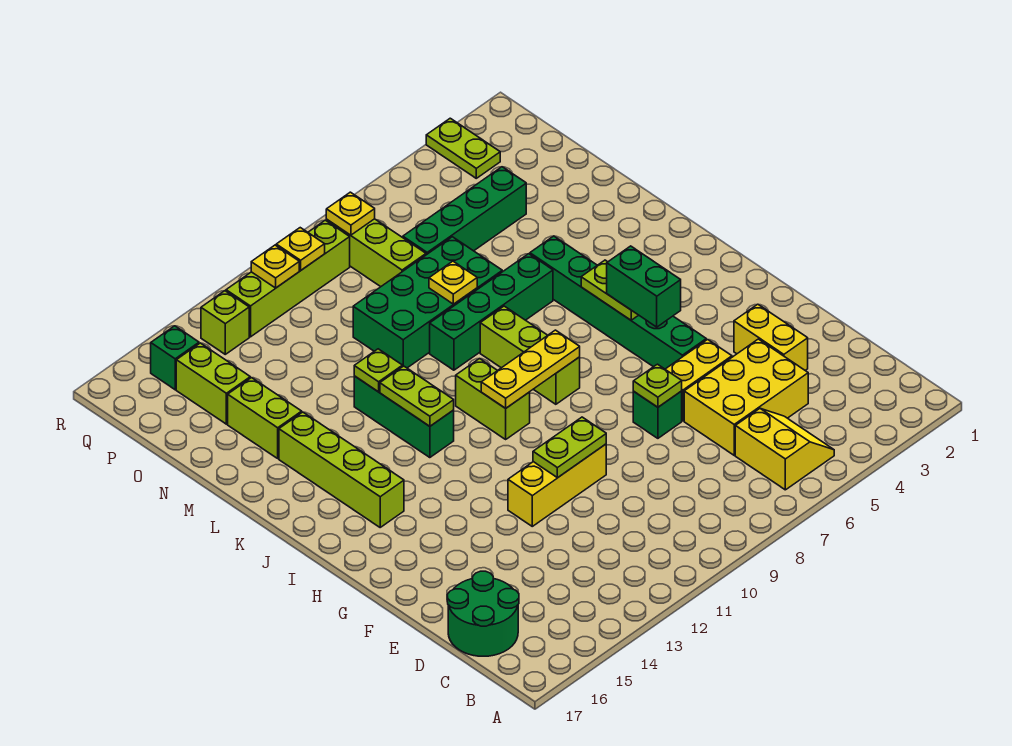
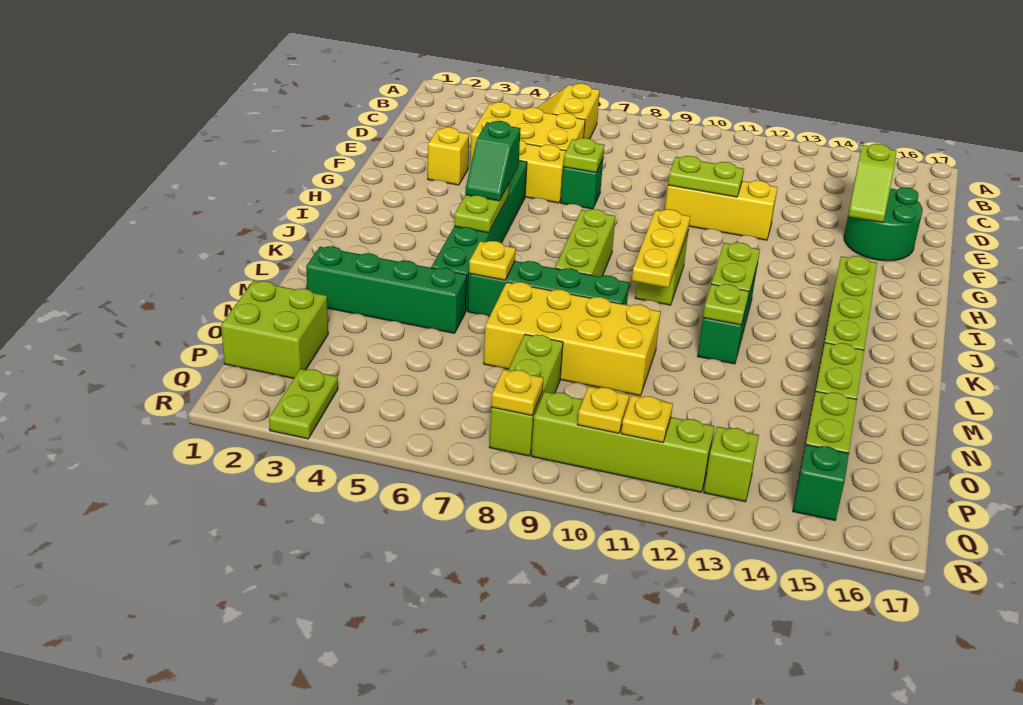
green round brick C16:D17 level 1 -> green round brick E15:F16 level 1
yellow brick E3:F3 level 1 -> yellow brick F3 level 1
none -> lime slope E15:F15 level 2 top E
green brick H5:I5 level 3 -> green slope H5:I5 level 3 top H
yellow plate I8:I10 level 2 -> yellow plate I10:K10 level 2
green brick M7:N10 level 1 -> yellow brick M7:N10 level 1
yellow plate M8 level 2 -> yellow plate L6 level 2
none -> lime brick O1:P2 level 1
green brick O4:O7 level 1 -> green brick M2:M5 level 1

